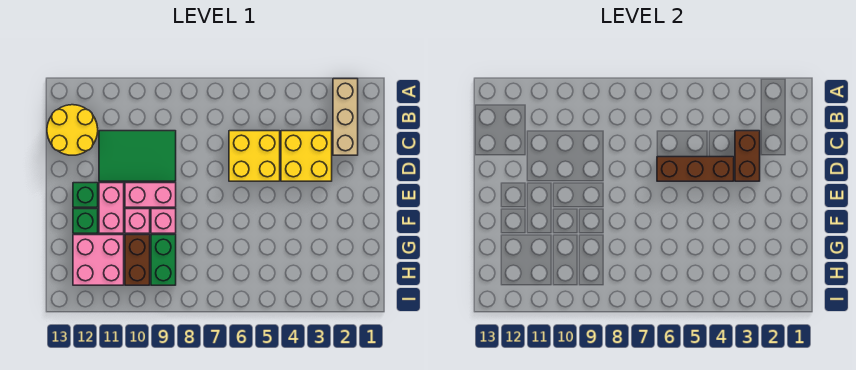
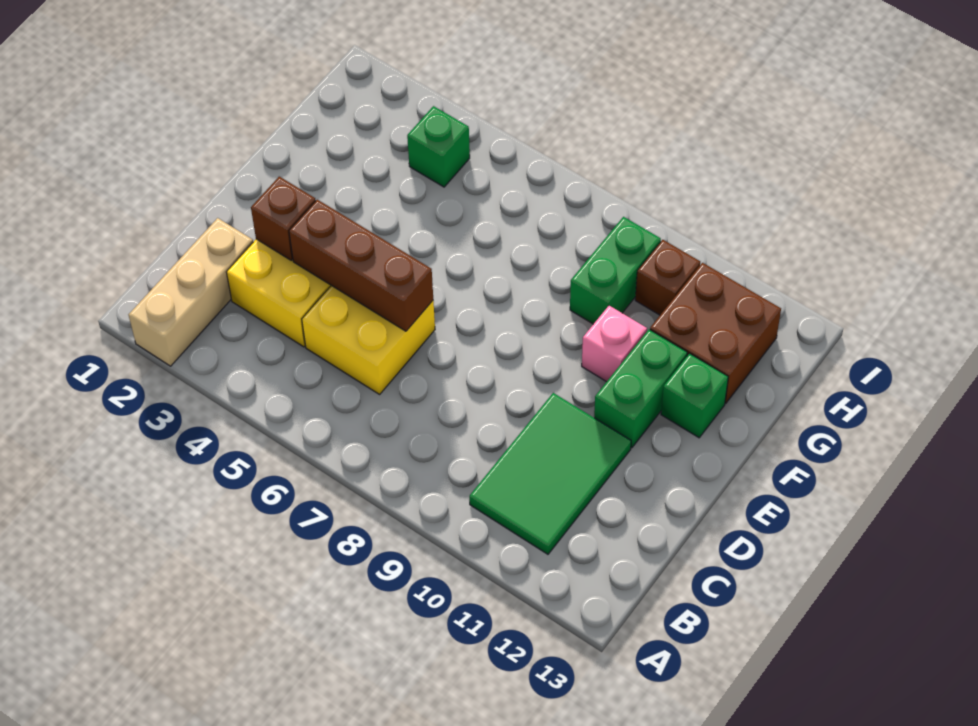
yellow round brick B12:C13 level 1 -> none
brown brick C3:D3 level 2 -> brown brick D3 level 2
green tile C9:D11 level 1 -> green tile B10:D11 level 1
pink brick E9:E10 level 1 -> none
pink brick E11:F11 level 1 -> green brick E11:F11 level 1
green brick E12 level 1 -> green brick H4 level 1
pink brick F9 level 1 -> none
brown brick G10:H10 level 1 -> brown brick H10 level 1
pink brick G11:H12 level 1 -> brown brick G11:H12 level 1

